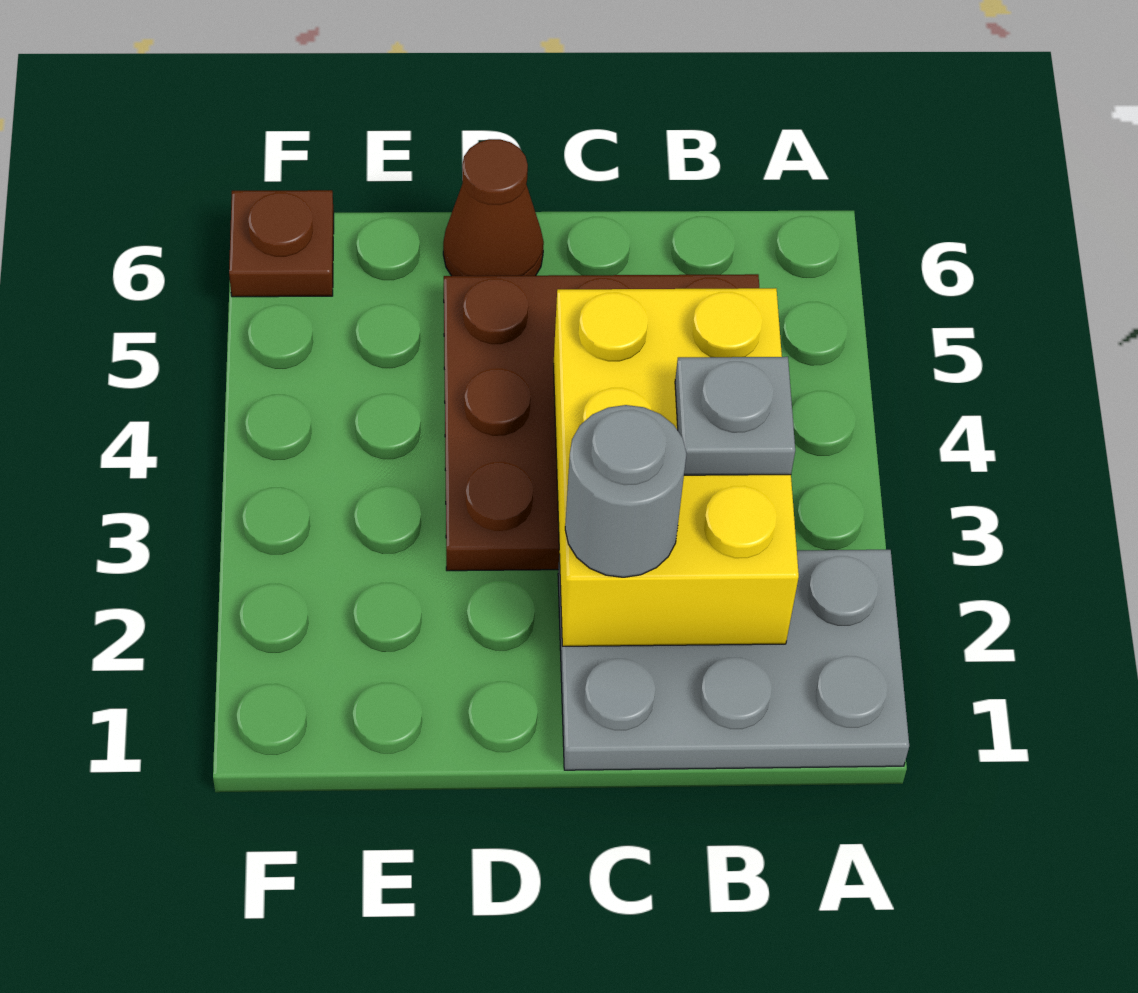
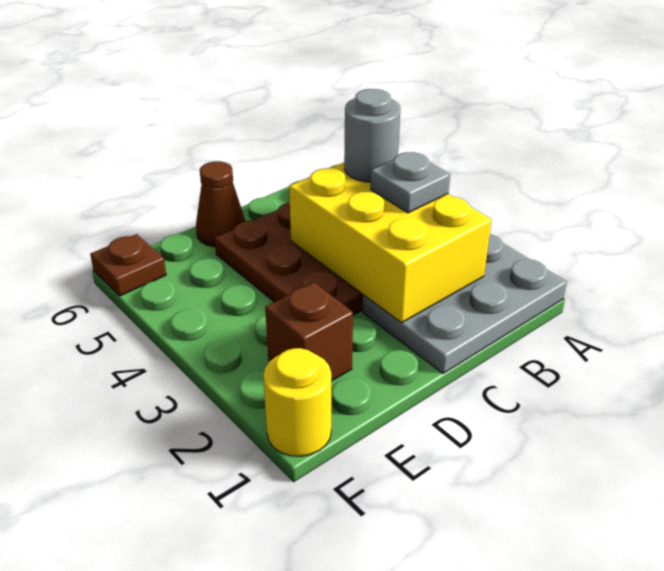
grey round brick C2 level 3 -> grey round brick B4 level 3
none -> brown brick E2 level 1
none -> yellow round brick F1 level 1

